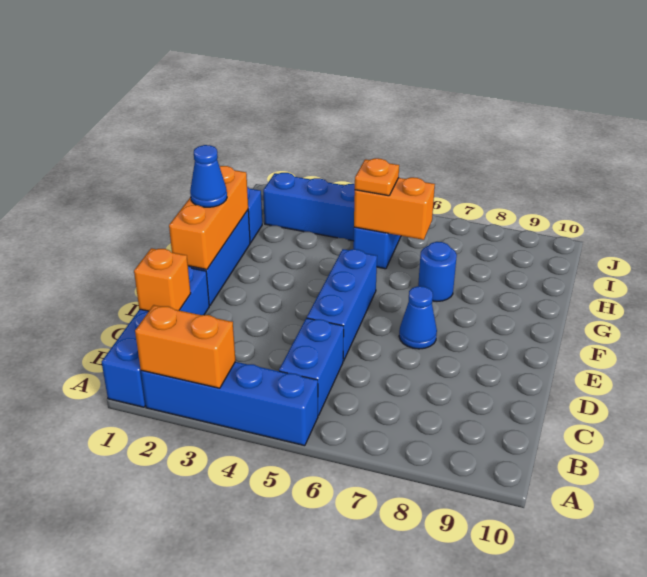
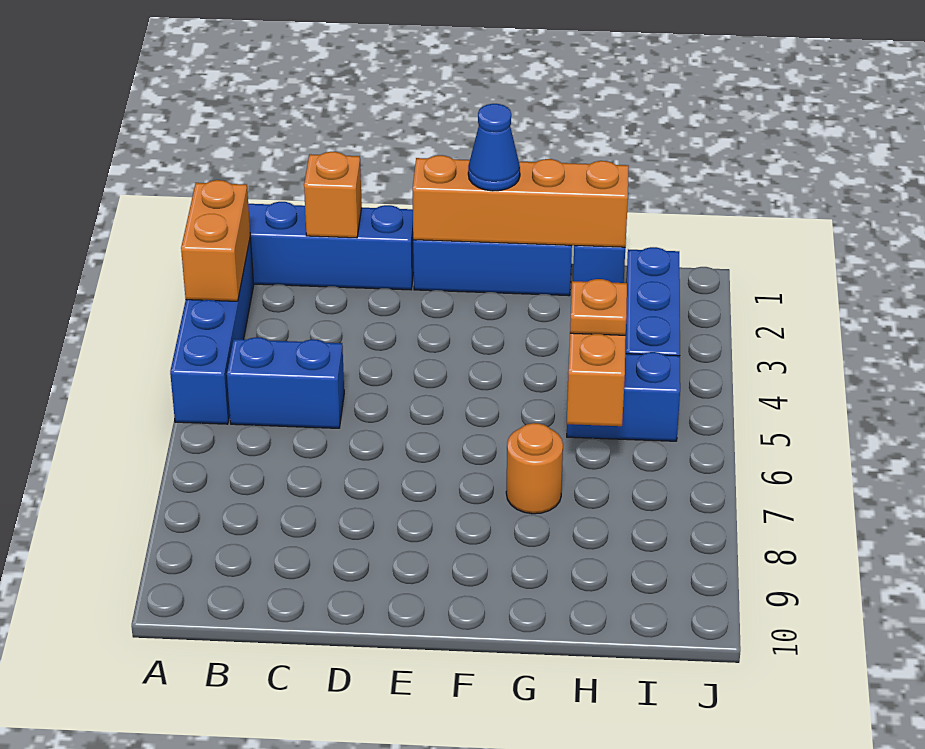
blue brick D5:F5 level 1 -> none
orange brick E1:G1 level 2 -> orange brick E1:H1 level 2
blue cone E7 level 1 -> none
blue round brick G7 level 1 -> orange round brick G7 level 1

